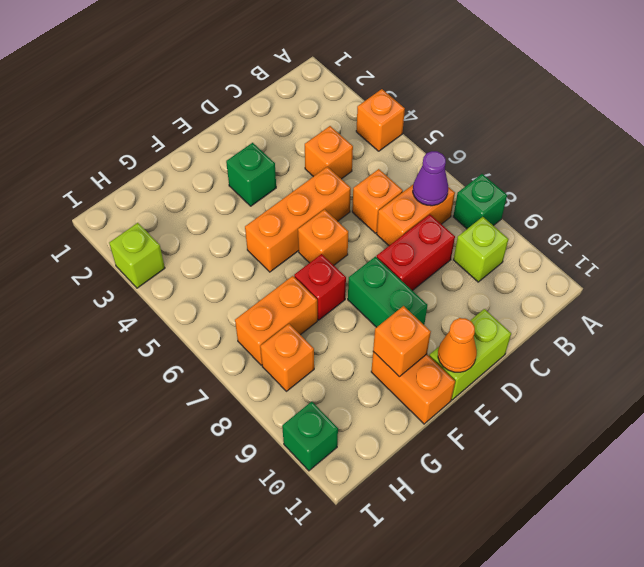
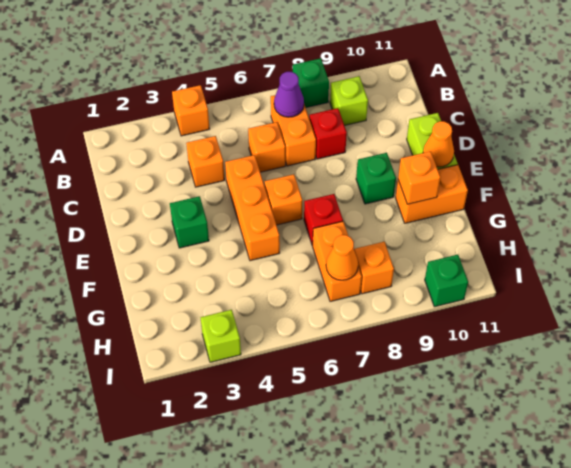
red brick C8:D8 level 1 -> red brick C8 level 1
green brick E8:E9 level 1 -> green brick E9 level 1
none -> orange cone H7 level 2

